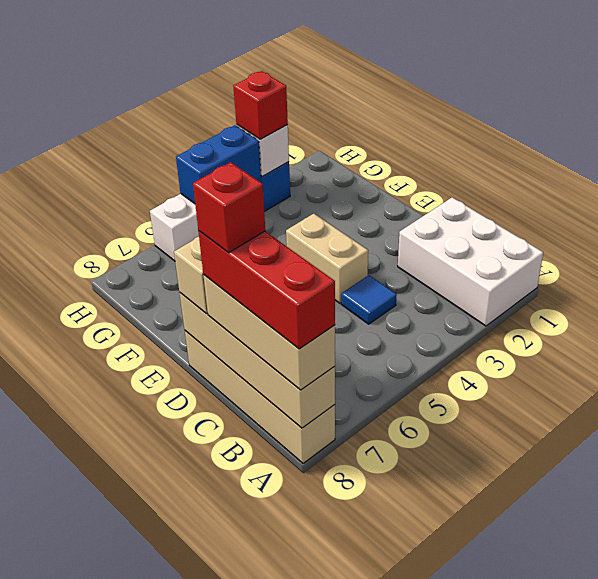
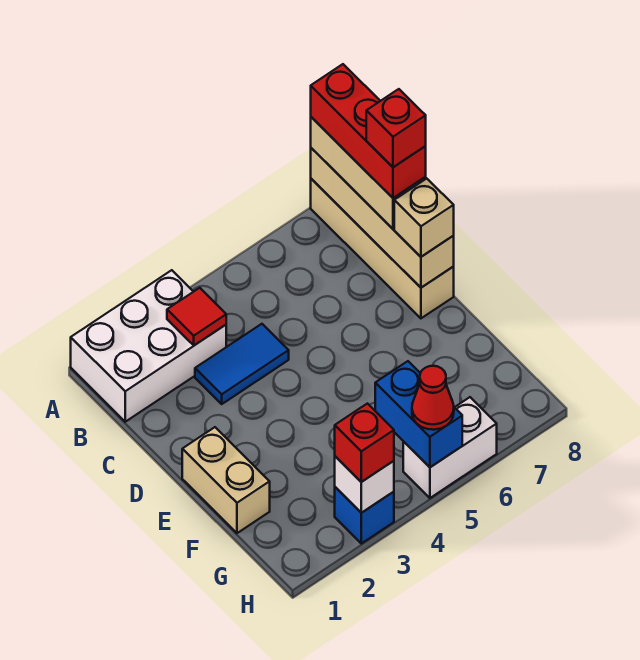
white brick A1:C2 level 1 -> white brick A1:B3 level 1
none -> red tile B3 level 2
blue tile C4 level 1 -> blue tile C3:C4 level 1
tan brick D4:E4 level 1 -> tan brick E1:F1 level 1
blue brick H4:H5 level 2 -> blue brick G5:H5 level 2
none -> red cone H5 level 3

